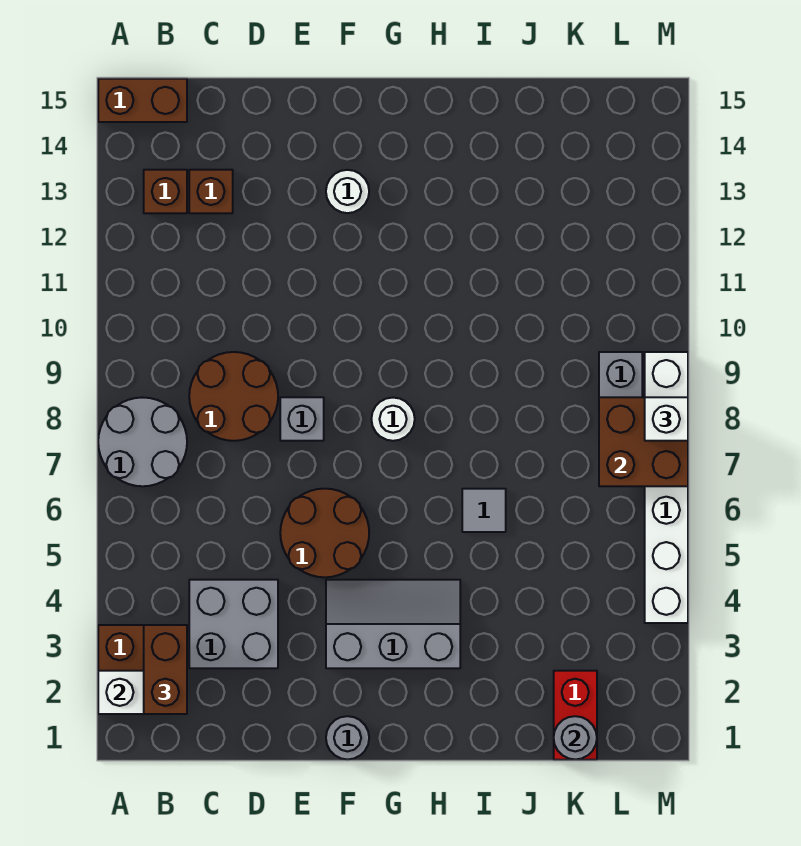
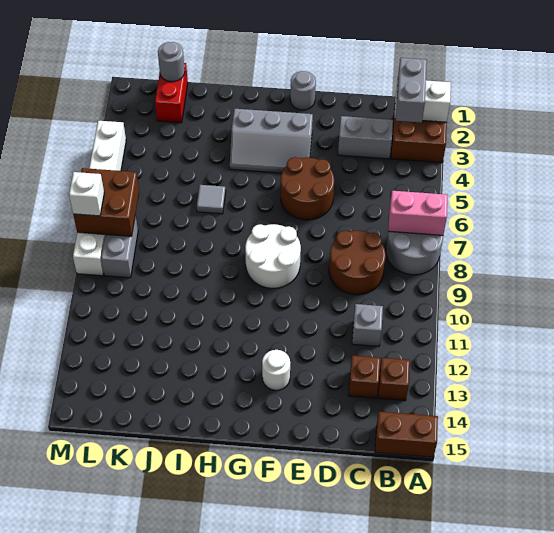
none -> pink brick A7:B7 level 2
brown brick B2:B3 level 3 -> grey brick B2:B3 level 3
grey brick C3:D4 level 1 -> grey brick C3:D3 level 1
grey brick E8 level 1 -> grey brick C11 level 1
white round brick G8 level 1 -> white round brick F8:G9 level 1

